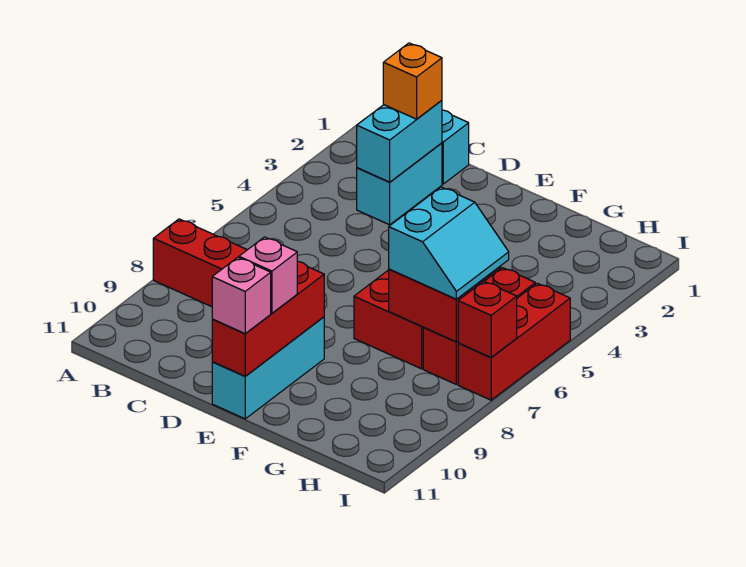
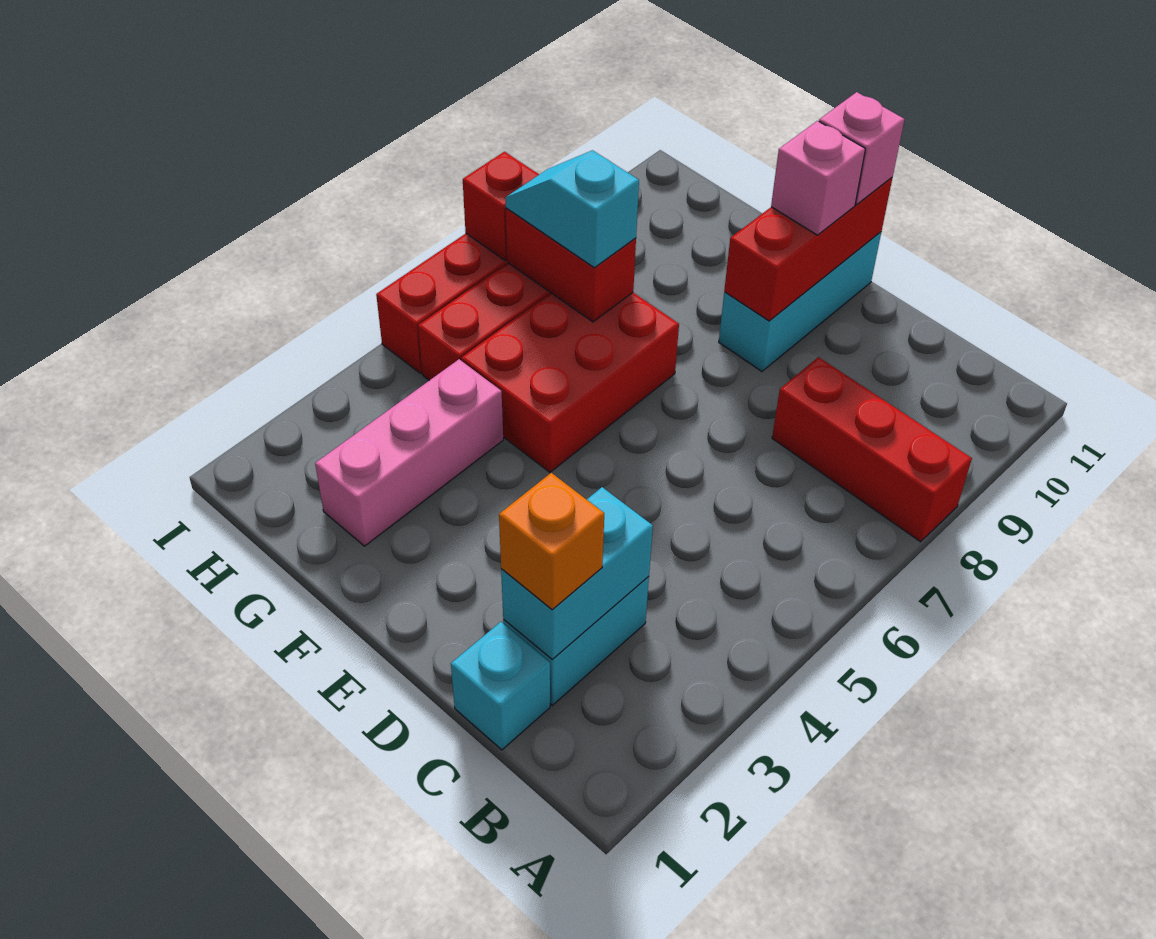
none -> pink brick G2:G4 level 1
cyan slope G6:H7 level 3 top G -> cyan slope G7:H7 level 3 top G

